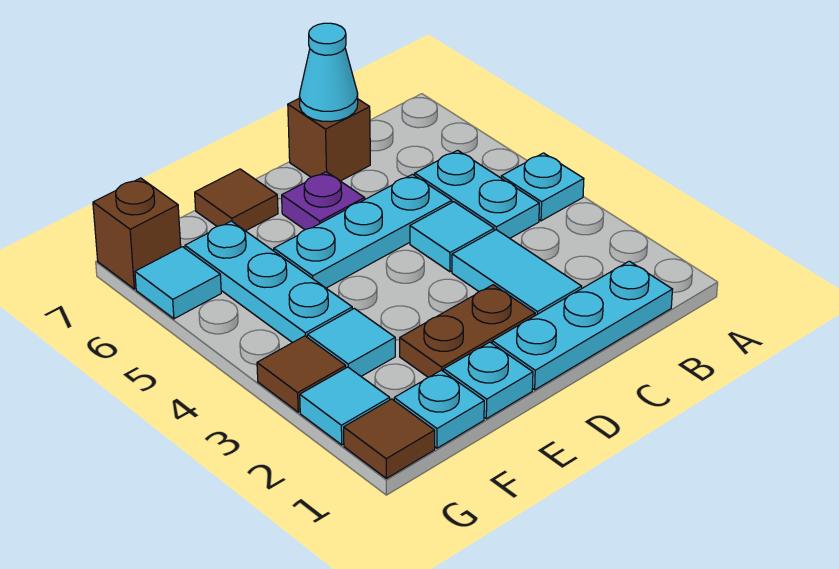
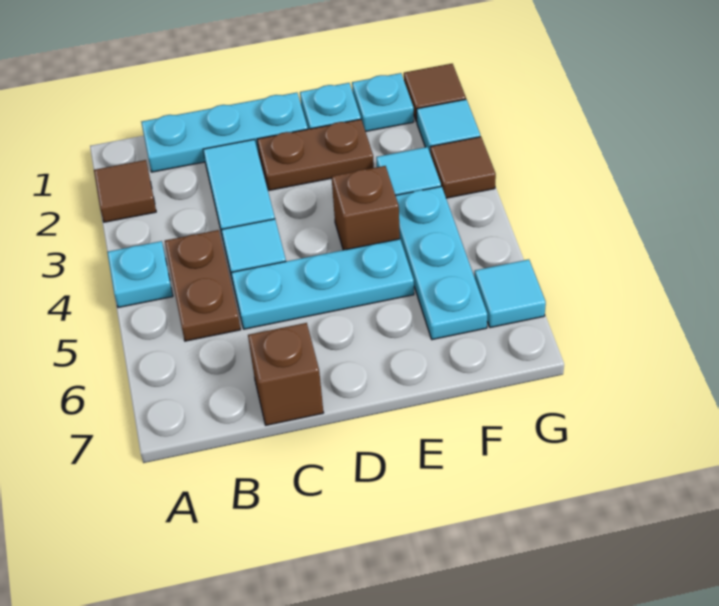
cyan plate B4:B5 level 1 -> brown plate B4:B5 level 1
cyan cone C7 level 2 -> none
purple plate D6 level 1 -> none
brown tile E7 level 1 -> brown tile A2 level 1
brown brick G7 level 1 -> brown brick E4 level 1

